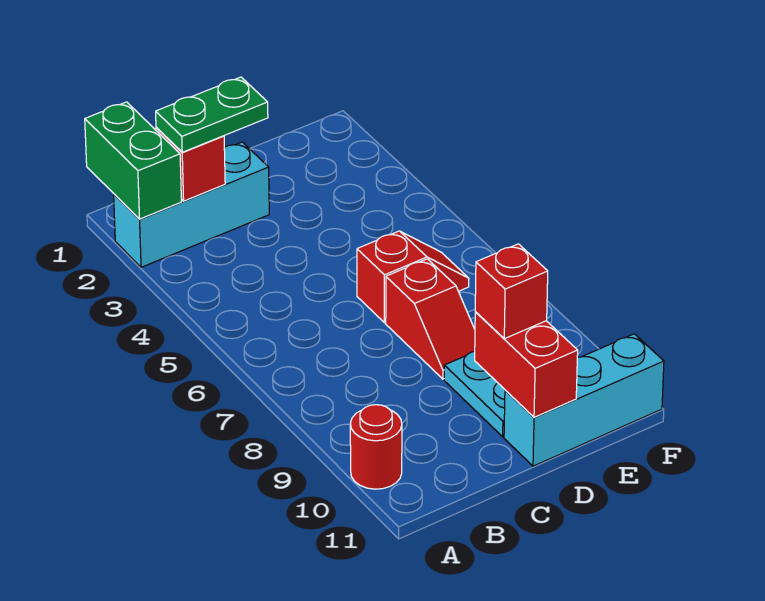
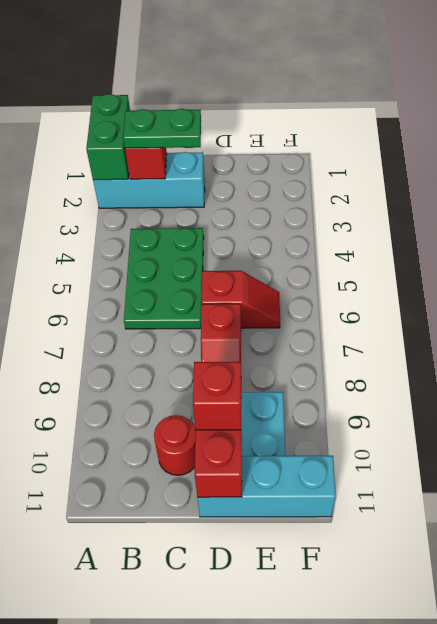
red round brick A10 level 1 -> red round brick C10 level 1
none -> green plate B4:C6 level 1

